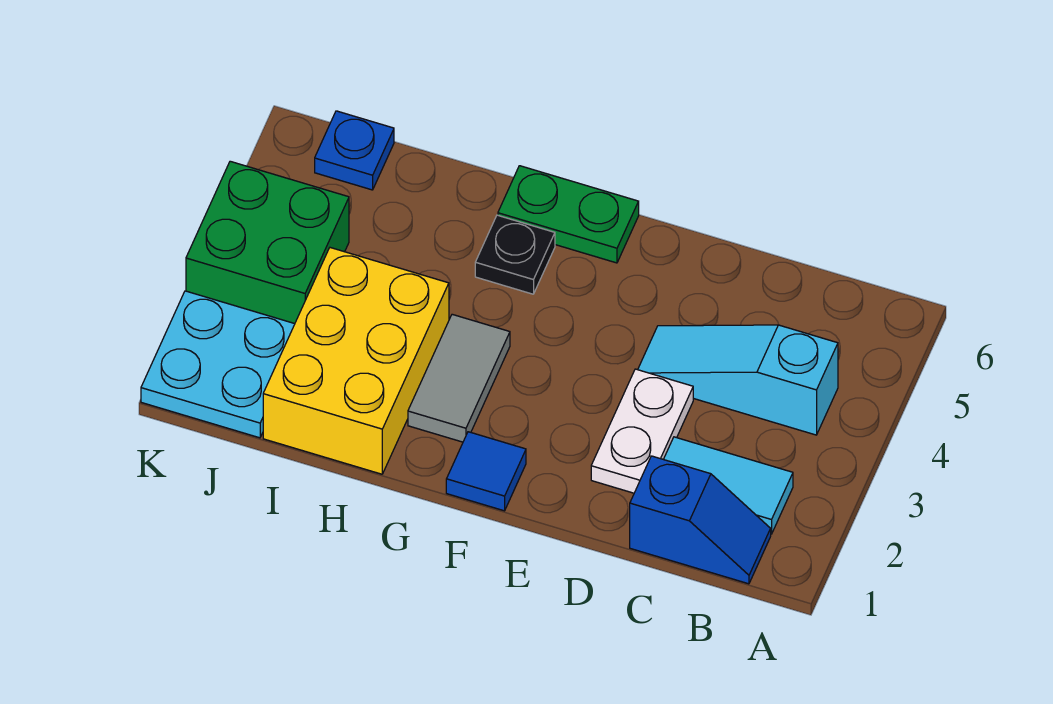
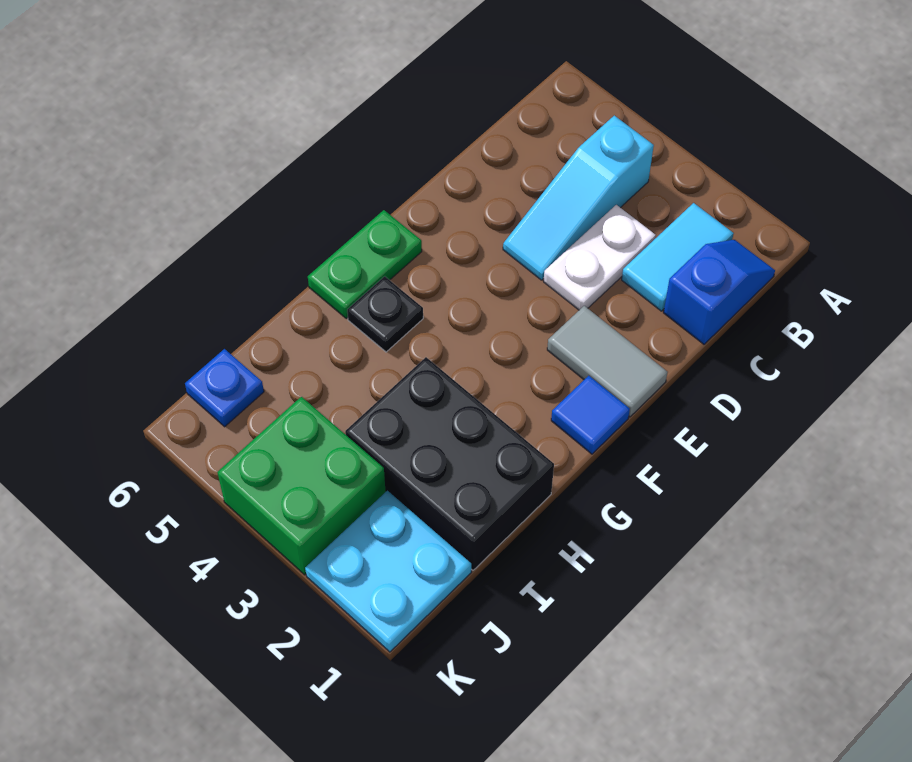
white plate D2:D3 level 1 -> white plate C3:D3 level 1
grey tile G2:G3 level 1 -> grey tile E1:E2 level 1
yellow brick H1:I3 level 1 -> black brick H1:I3 level 1

